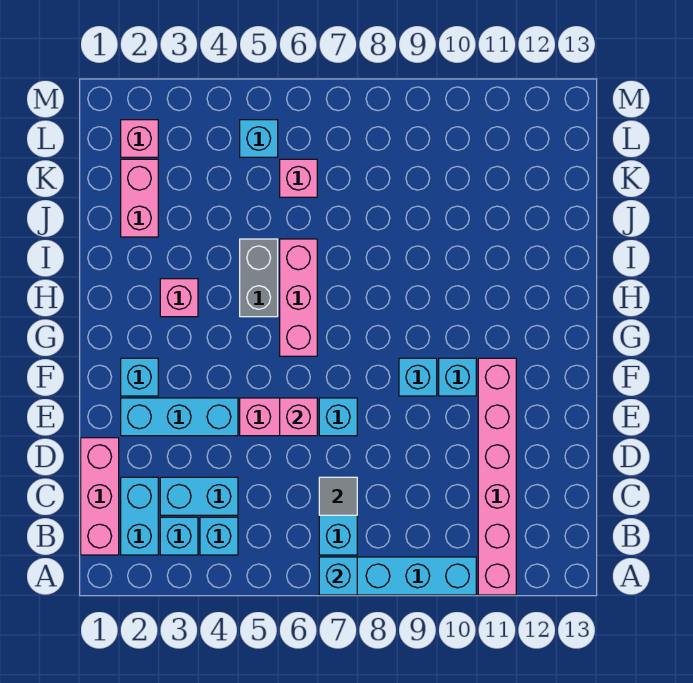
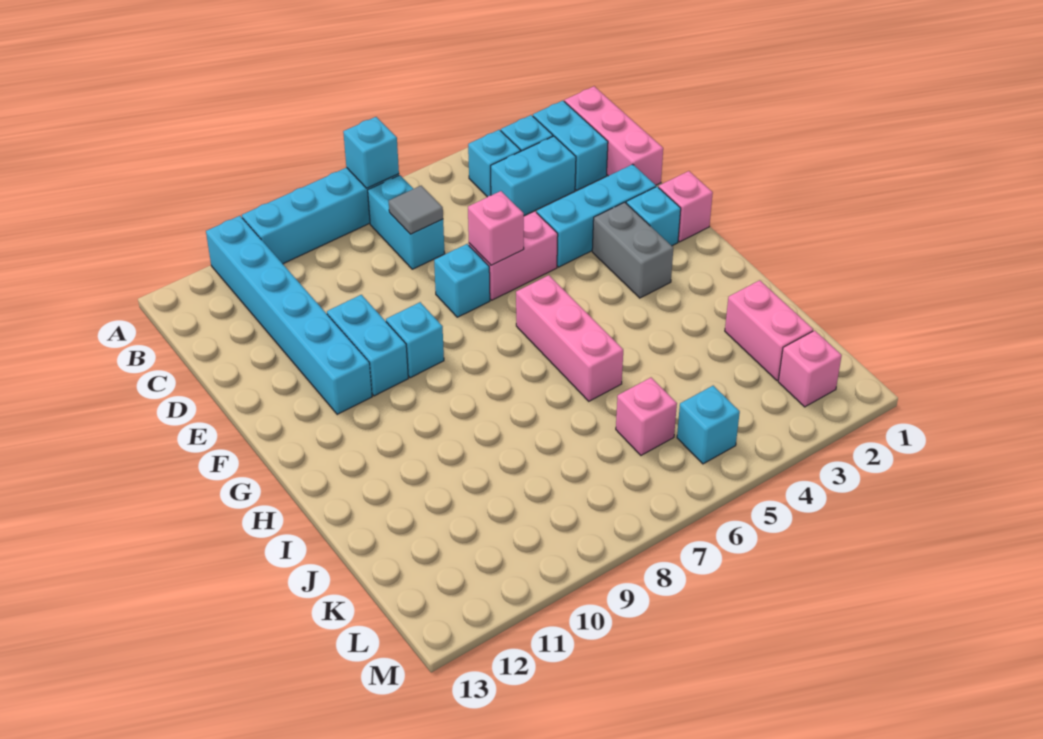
pink brick A11:F11 level 1 -> cyan brick A11:F11 level 1
cyan brick F10 level 1 -> cyan brick E10:F10 level 1
pink brick H3 level 1 -> pink brick F1 level 1
grey brick H5:I5 level 1 -> grey brick F3:G3 level 1

